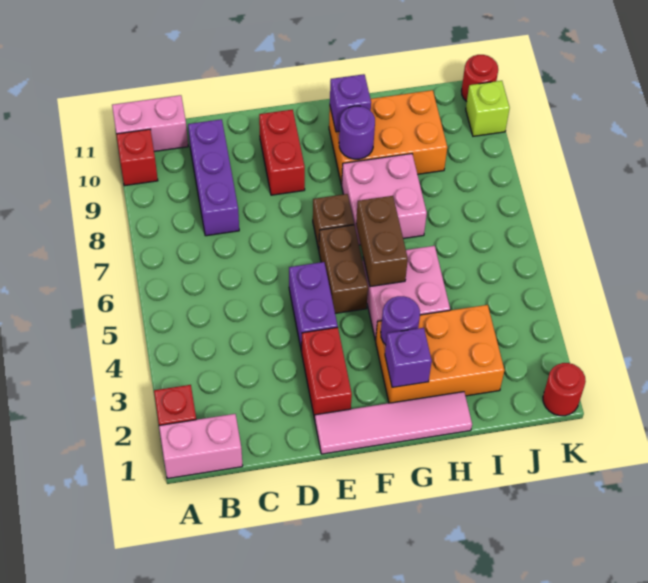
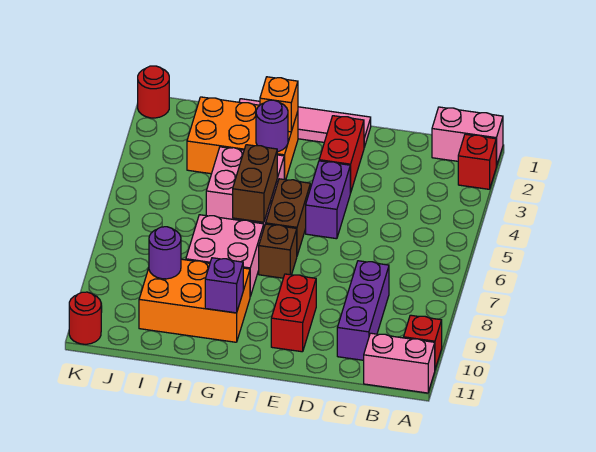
purple brick G2 level 2 -> orange brick G2 level 2
purple round brick G9 level 2 -> purple round brick I9 level 2
lime brick K10 level 1 -> none

